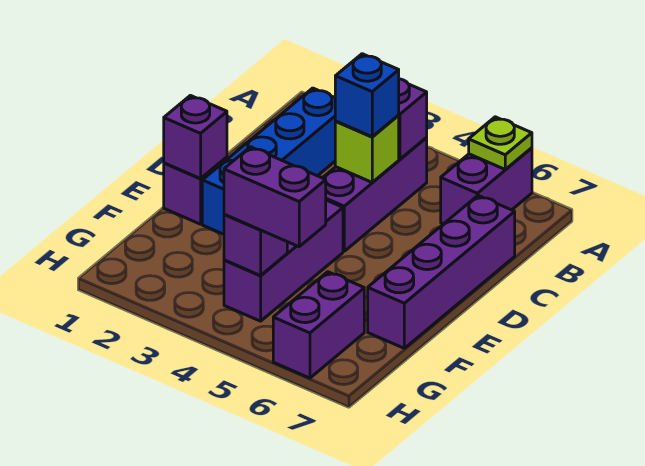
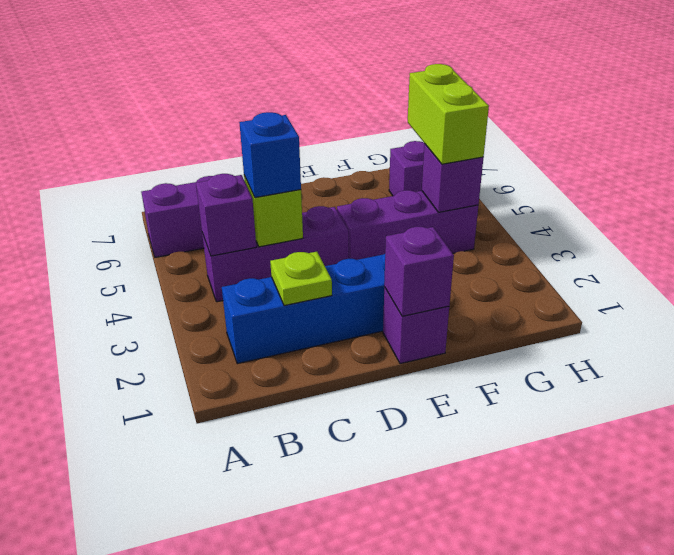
lime plate A6 level 2 -> lime plate C2 level 2
purple brick C7:F7 level 1 -> none
purple brick G4:G5 level 3 -> lime brick G4:G5 level 3

